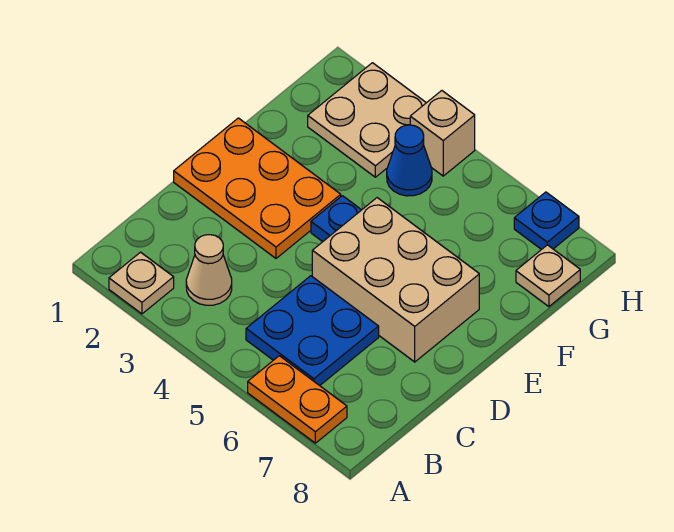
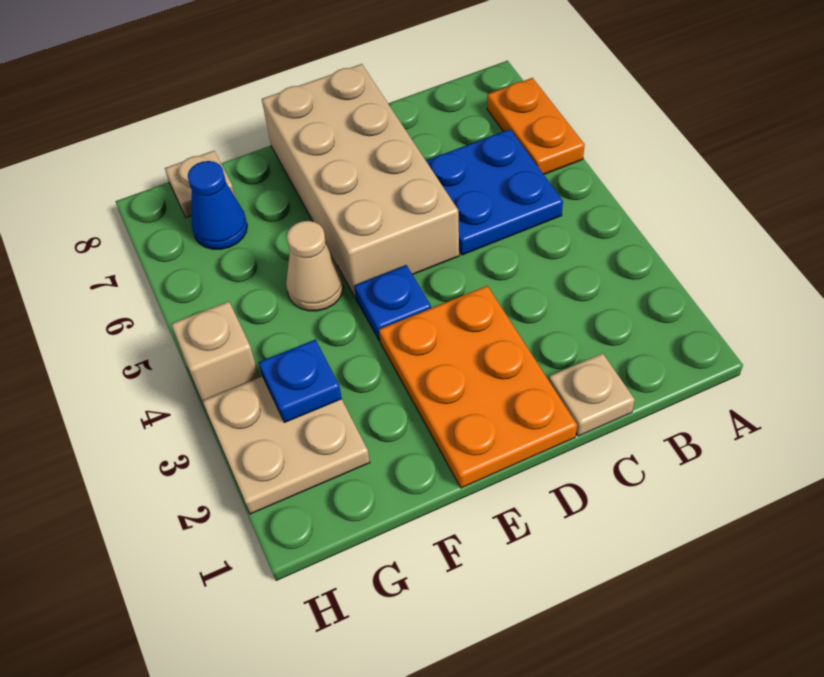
tan plate A2 level 1 -> tan plate C1 level 1
tan cone B3 level 1 -> tan cone F5 level 1
tan brick D5:E7 level 1 -> tan brick D5:E8 level 1
blue cone G4 level 1 -> blue cone G7 level 1
blue plate H7 level 1 -> blue plate G3 level 2

